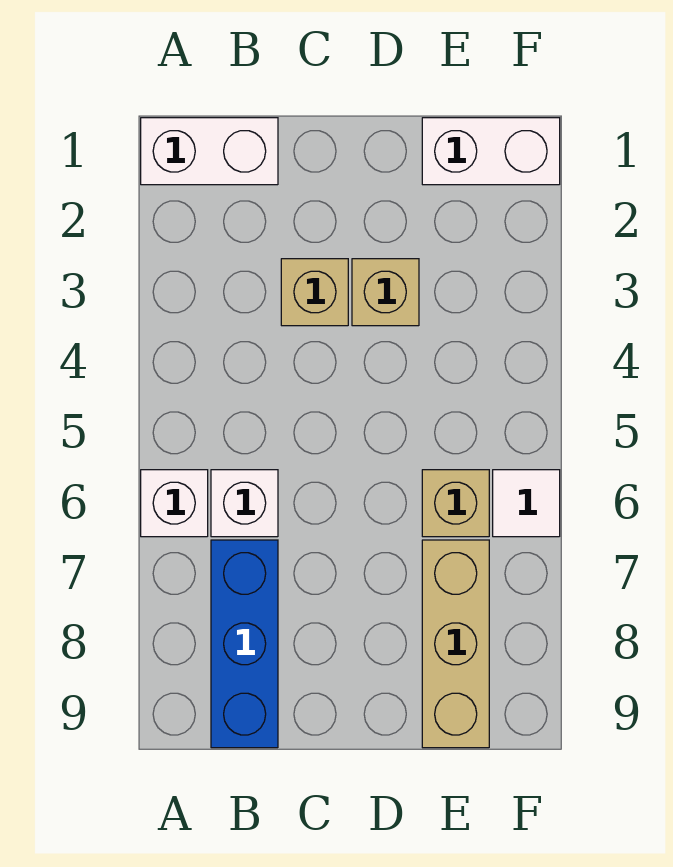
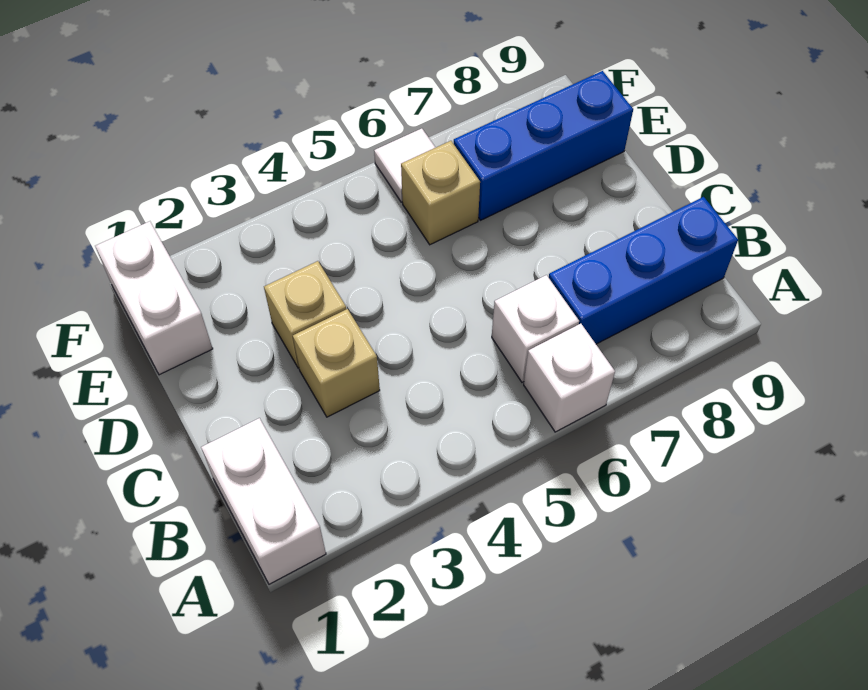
tan brick E7:E9 level 1 -> blue brick E7:E9 level 1

